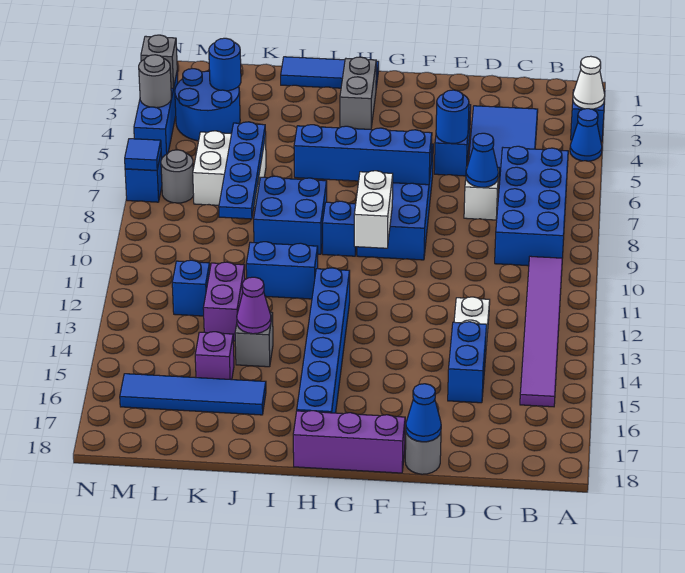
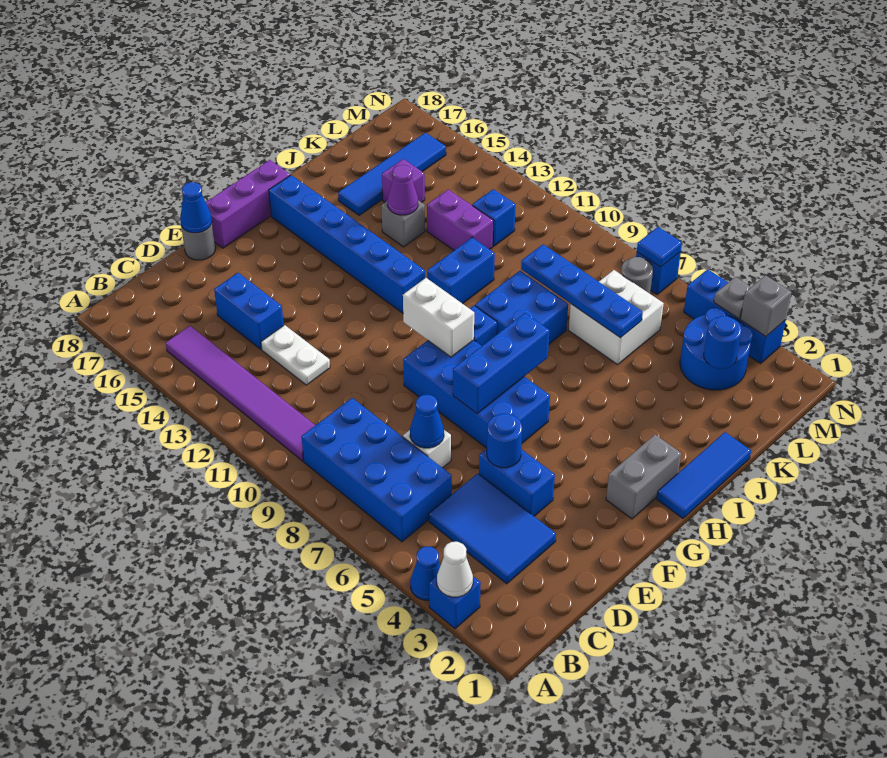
blue brick F7:I7 level 2 -> blue brick F7:H7 level 2
grey brick H2:H3 level 1 -> grey brick G2:H2 level 1
grey round brick N4 level 2 -> grey plate N4 level 2

